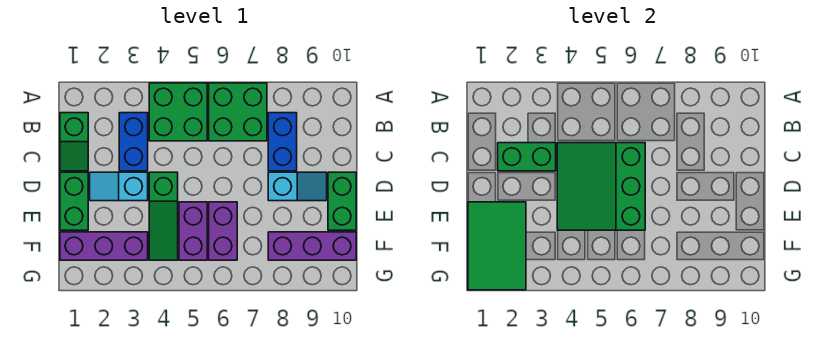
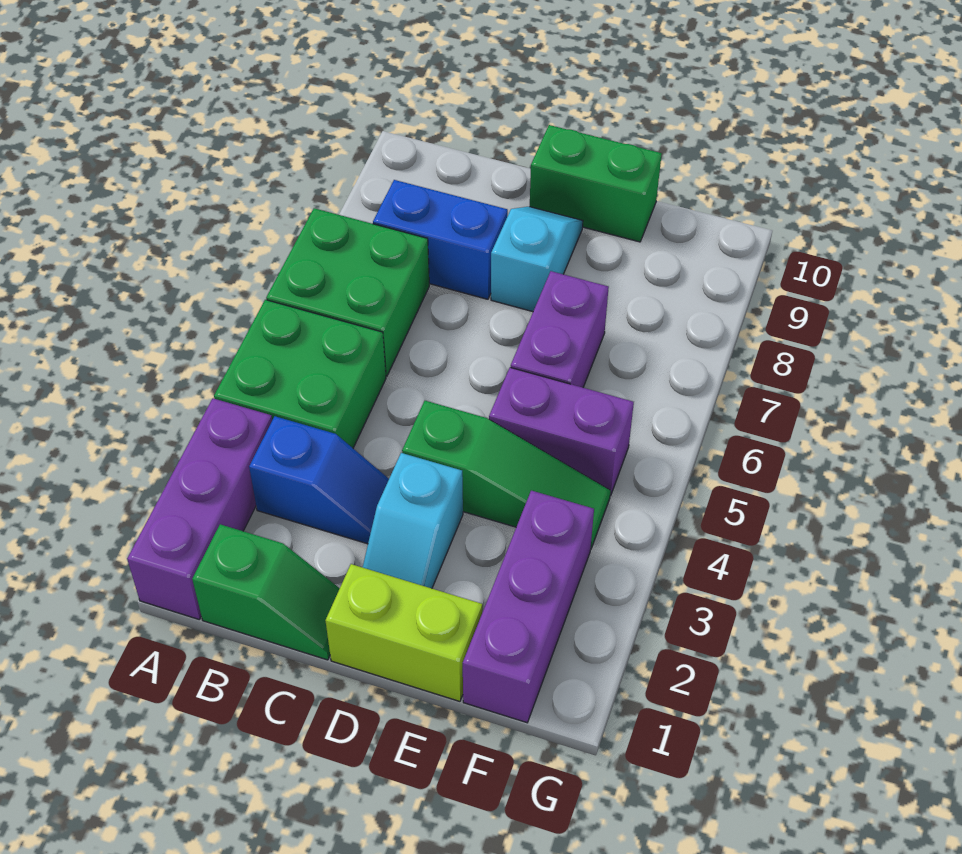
blue brick B3:C3 level 1 -> blue slope B3:C3 level 1 top B
green brick C2:C3 level 2 -> none
green slope C4:E6 level 2 top 6 -> none
green brick D1:E1 level 1 -> lime brick D1:E1 level 1
green tile E1:G2 level 2 -> none
purple brick E6:F6 level 1 -> purple brick E6:E7 level 1
purple brick F8:F10 level 1 -> purple brick A1:A3 level 1

